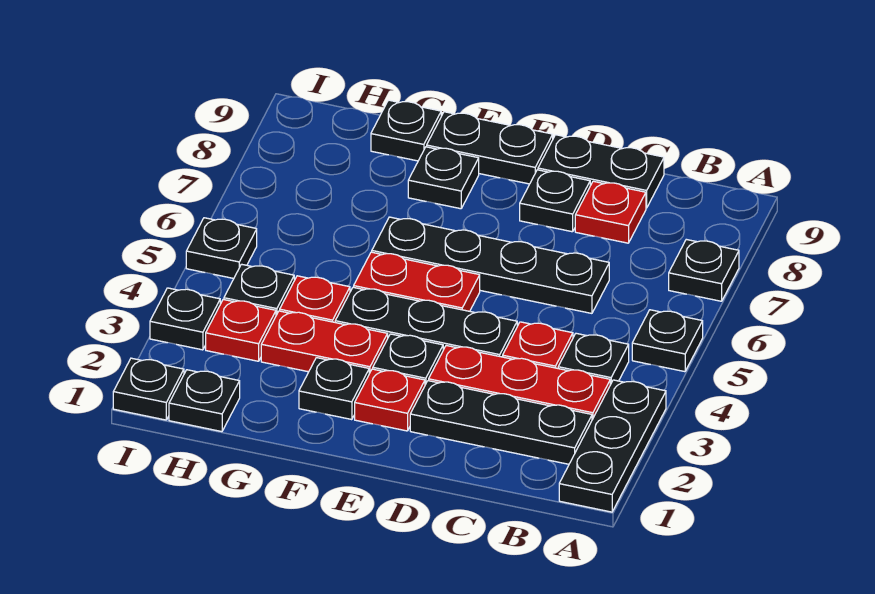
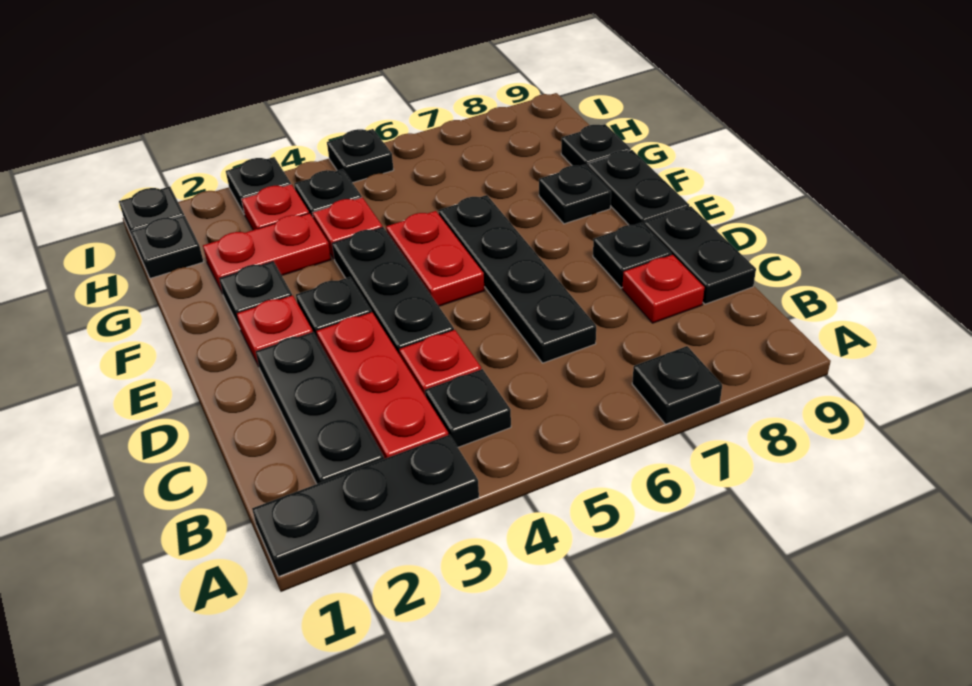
black plate A5 level 1 -> none
red plate F3:G3 level 1 -> red plate G2:G3 level 1

